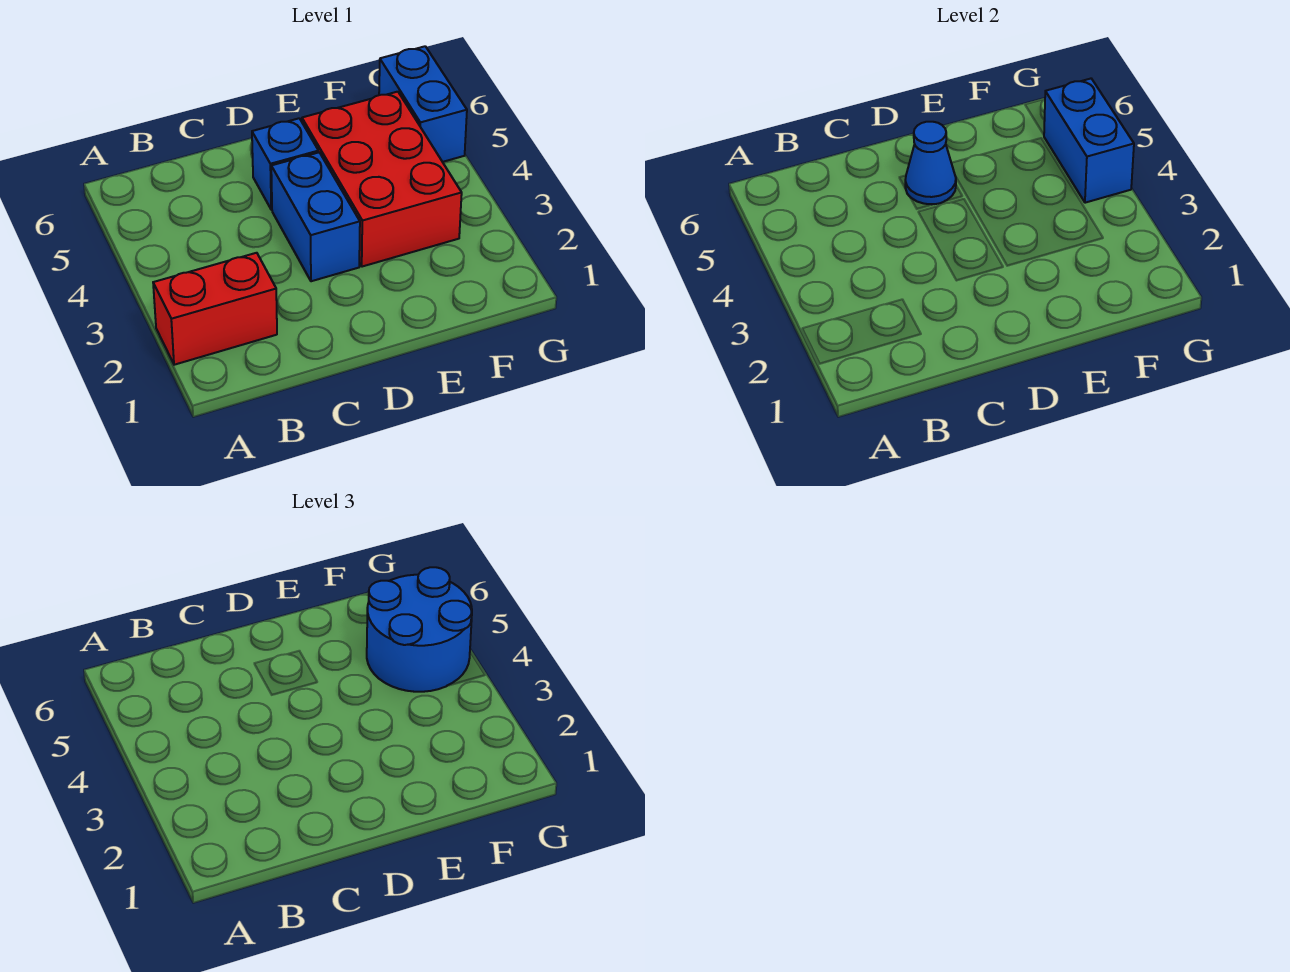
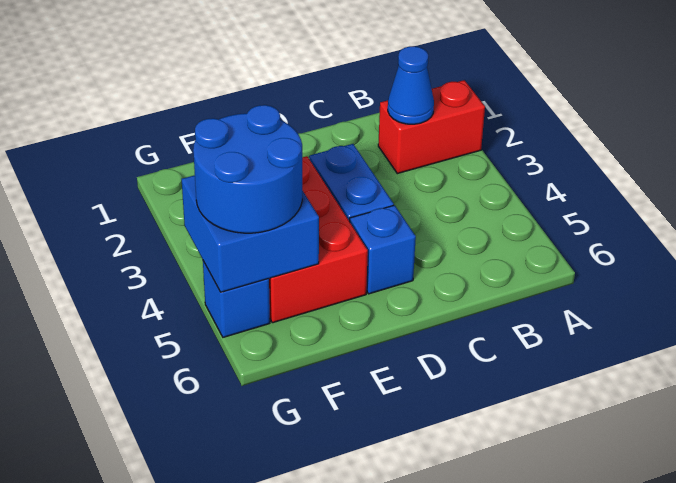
blue cone D5 level 2 -> blue cone B2 level 2
blue brick G4:G5 level 2 -> blue brick F4:G5 level 2
blue brick G5:G6 level 1 -> blue brick G5 level 1

